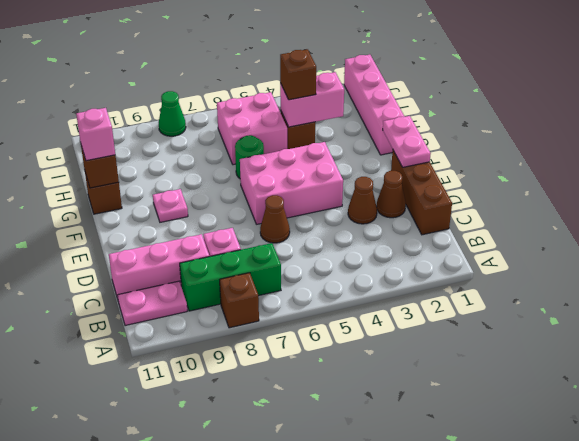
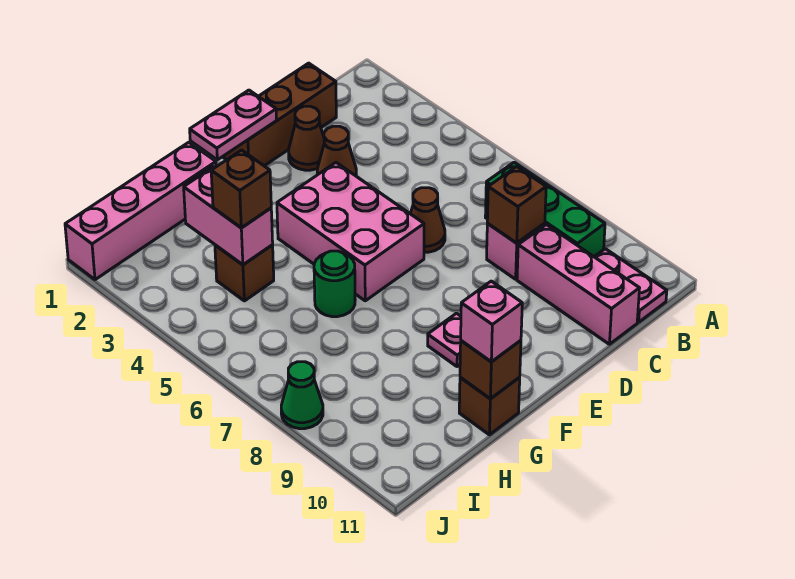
brown brick A8 level 1 -> brown brick C8 level 2
pink brick H5:I6 level 1 -> none

